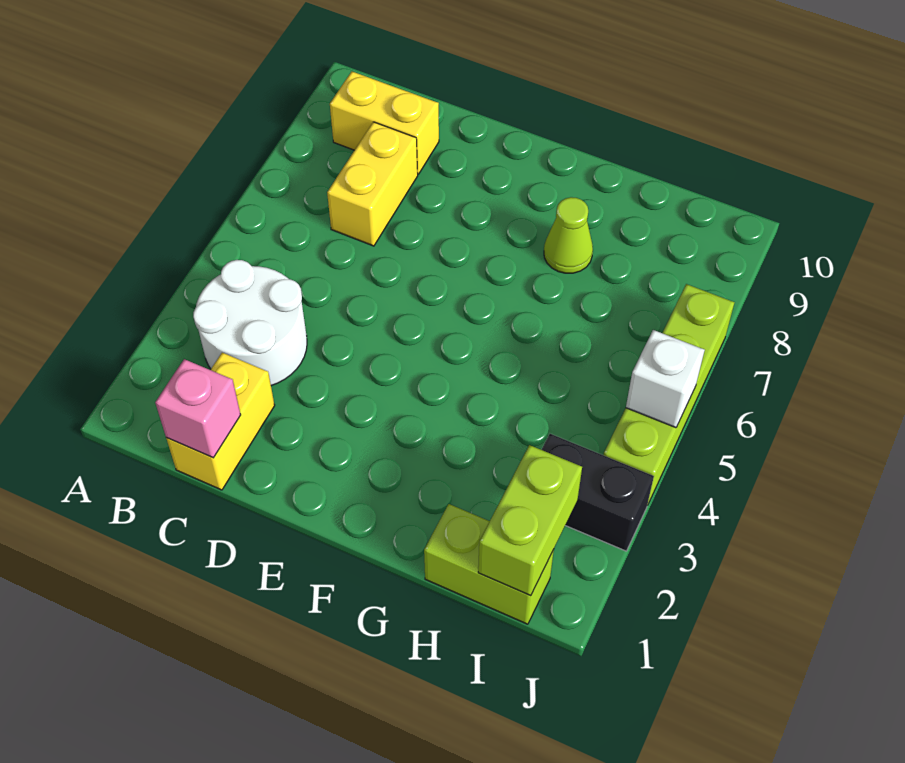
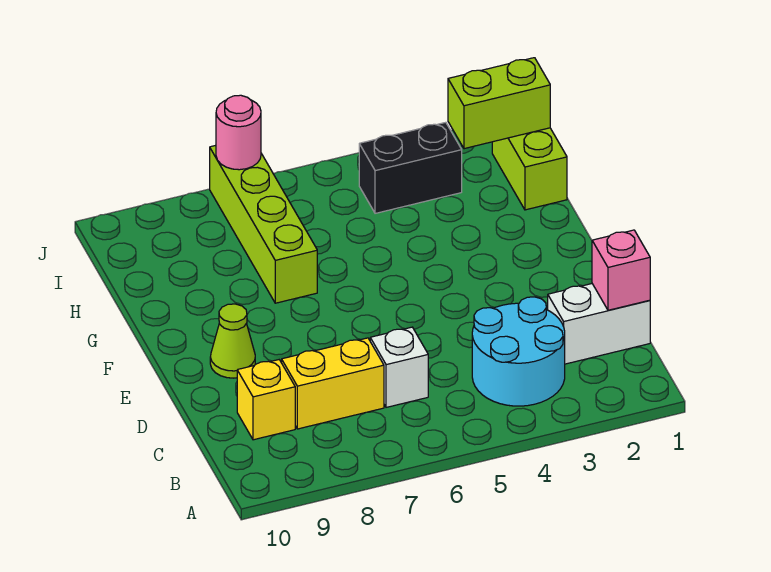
white round brick B3:C4 level 1 -> cyan round brick B3:C4 level 1
yellow brick B9:C9 level 1 -> yellow brick C9 level 1
yellow brick C1:C2 level 1 -> white brick C1:C2 level 1
lime cone G8 level 1 -> lime cone E9 level 1
black brick I3:J3 level 1 -> black brick I3:I4 level 1
lime brick J4:J7 level 1 -> lime brick G7:J7 level 1
white brick J5 level 2 -> white brick C6 level 1
none -> pink round brick J7 level 2

